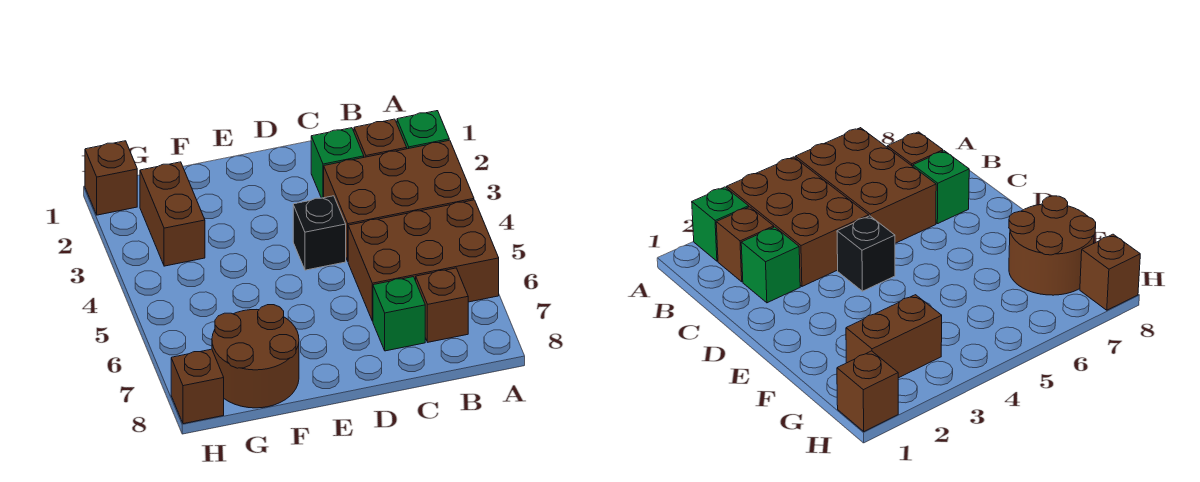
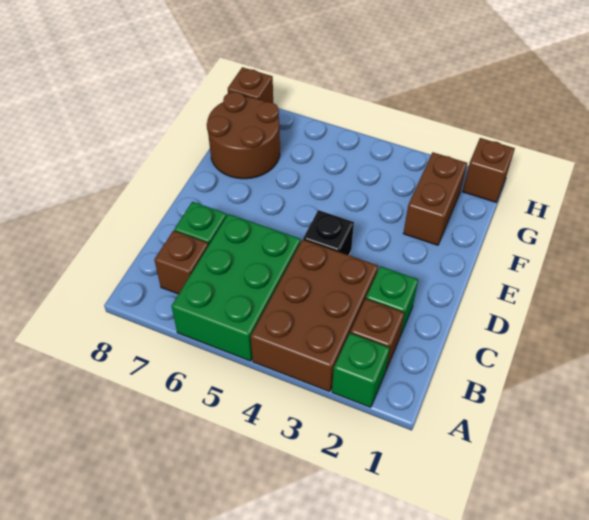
brown brick A5:C6 level 1 -> green brick A5:C6 level 1
brown brick G2:G3 level 1 -> brown brick F2:G2 level 1

